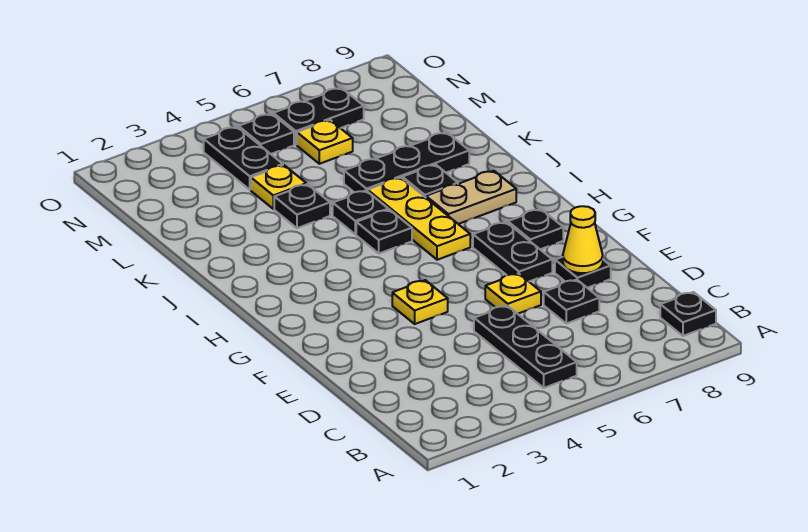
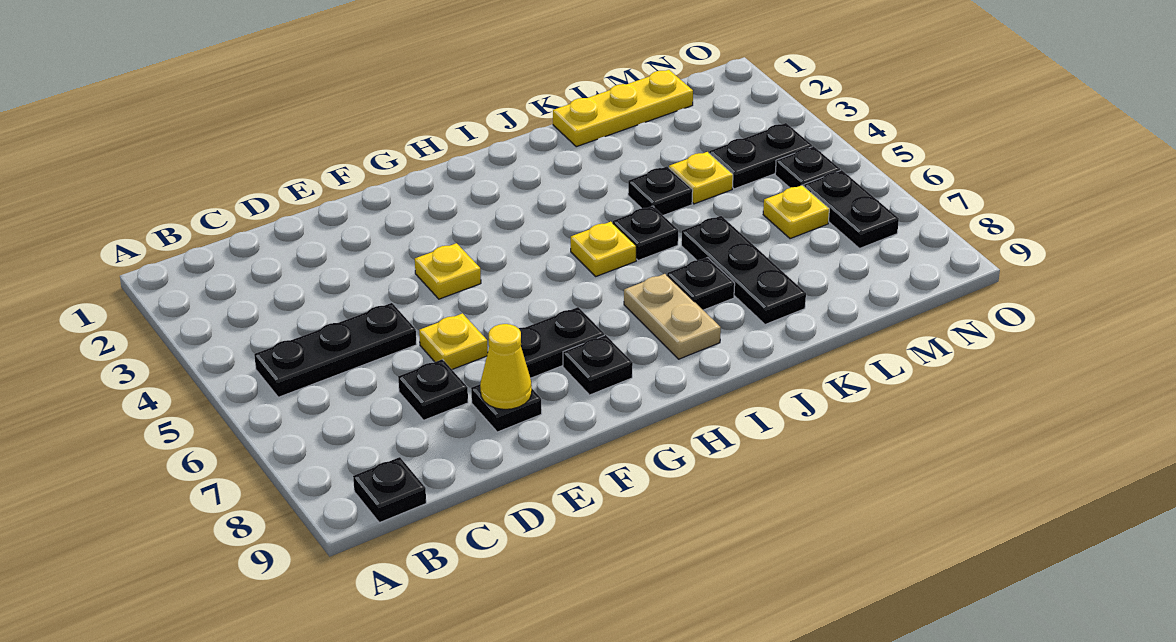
yellow plate H6:J6 level 1 -> yellow plate K1:M1 level 1
black plate I5 level 1 -> yellow plate I5 level 1

